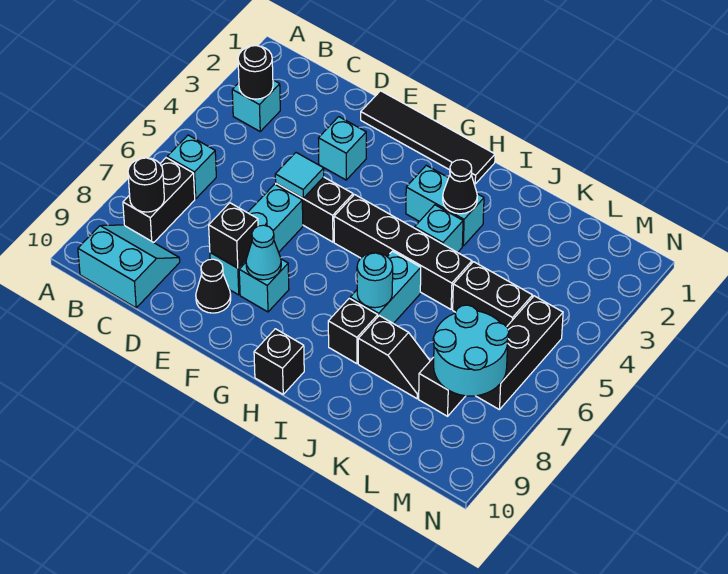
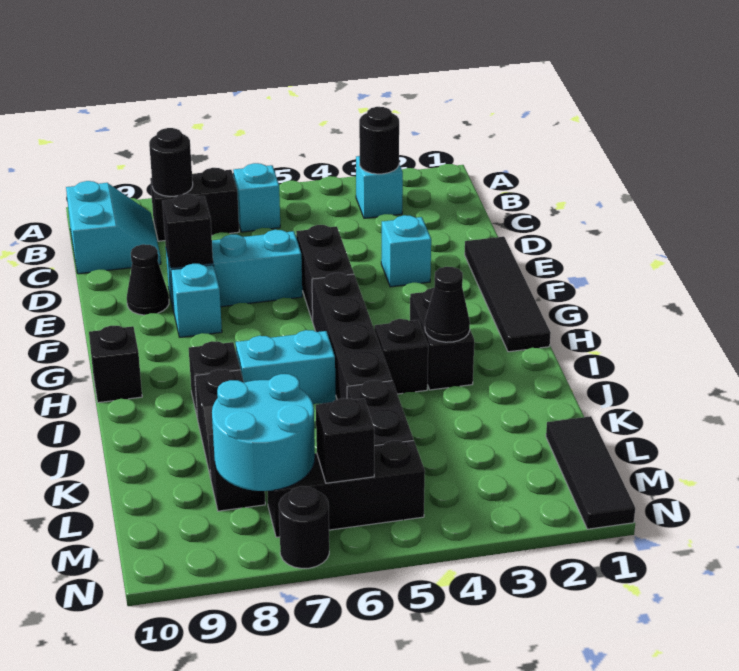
cyan tile E5 level 2 -> none
cyan cone F8 level 2 -> none
cyan brick H3:I3 level 1 -> black brick H3:I3 level 1
cyan brick I4 level 1 -> black brick I4 level 1
cyan round brick I7 level 2 -> none
none -> black tile L1:N1 level 1
none -> black brick M6 level 2
none -> black round brick N7 level 1

